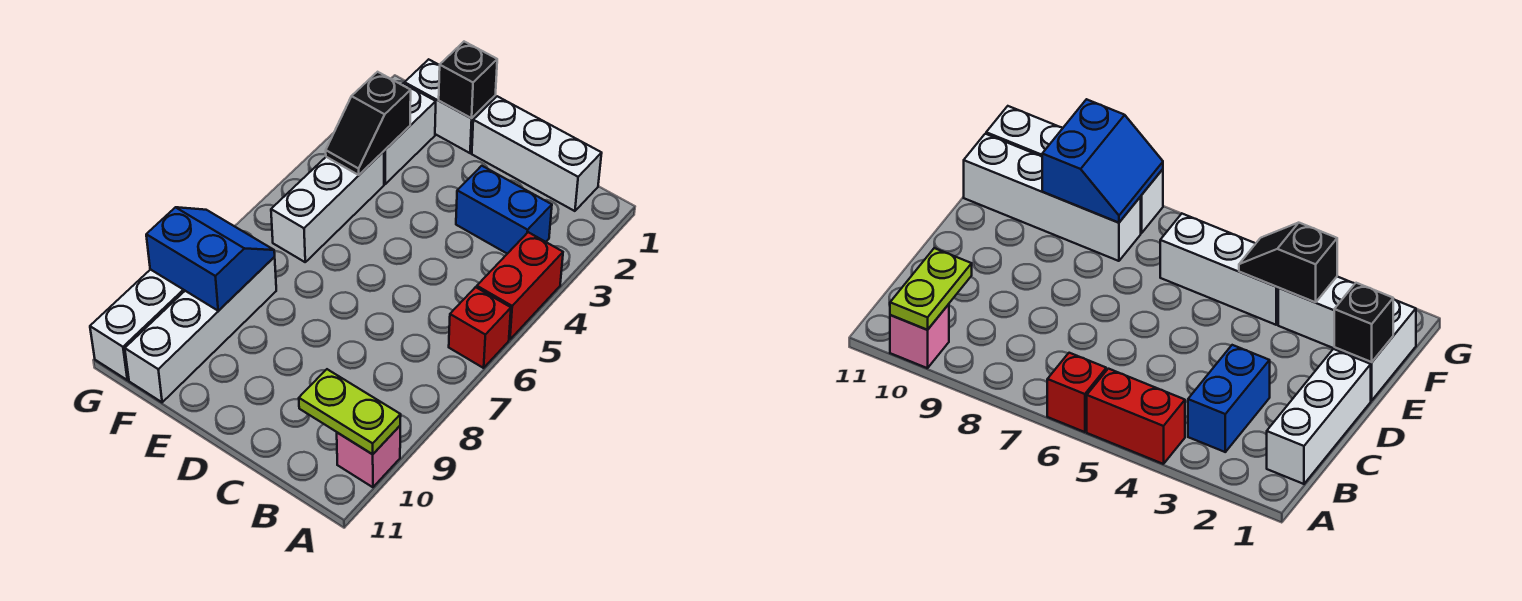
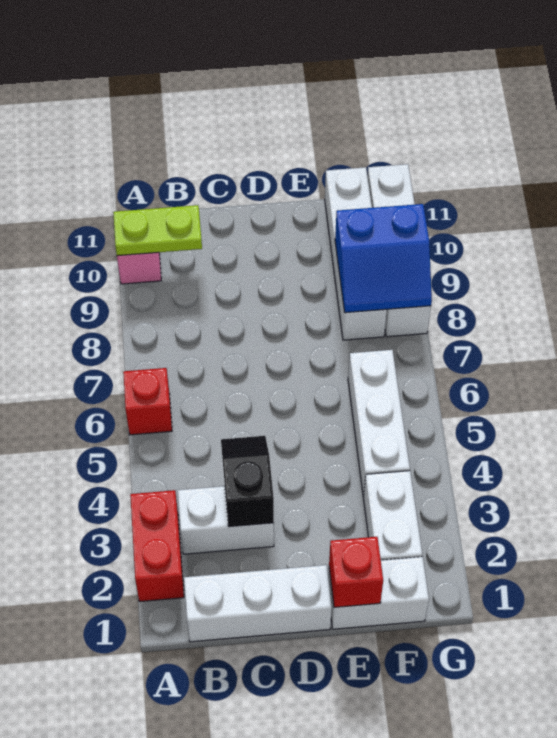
red brick A4:A5 level 1 -> red brick A2:A3 level 1
blue brick B3:C3 level 1 -> white brick B3:C3 level 1
black brick E1 level 2 -> red brick E1 level 2
black slope F3:F4 level 2 top 3 -> black slope C3:C4 level 2 top 3

